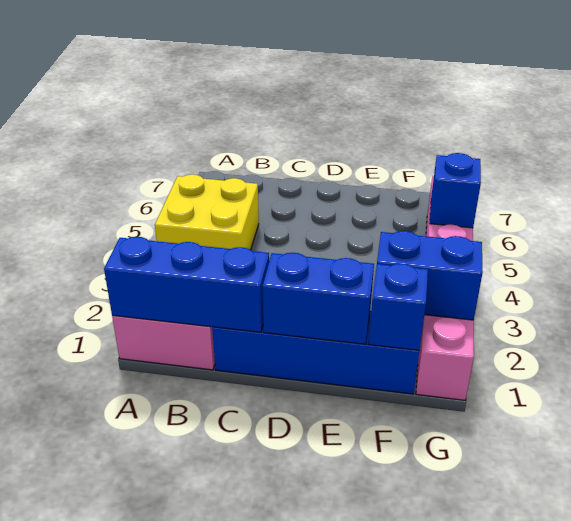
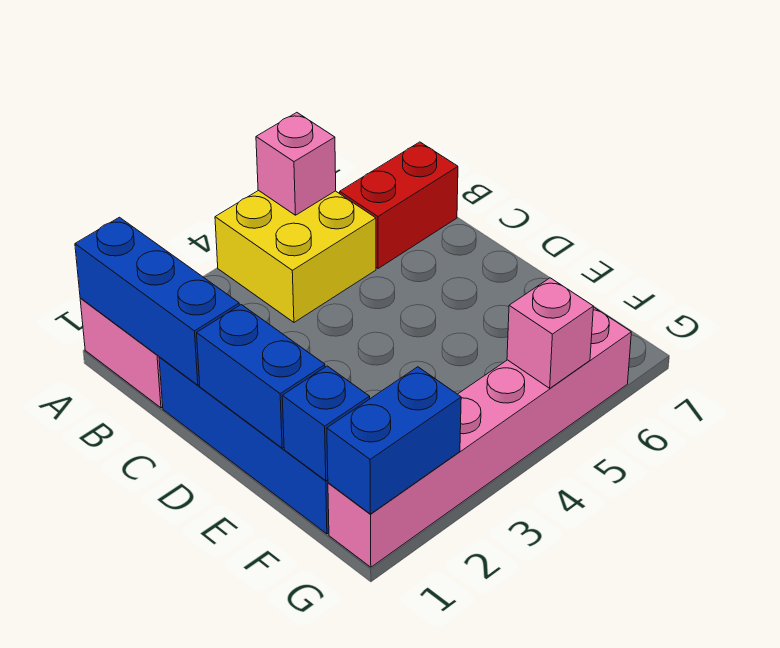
none -> pink brick A5 level 2
none -> red brick B6:B7 level 1
blue brick F2:G2 level 2 -> blue brick G1:G2 level 2
blue brick G5 level 2 -> pink brick G5 level 2

